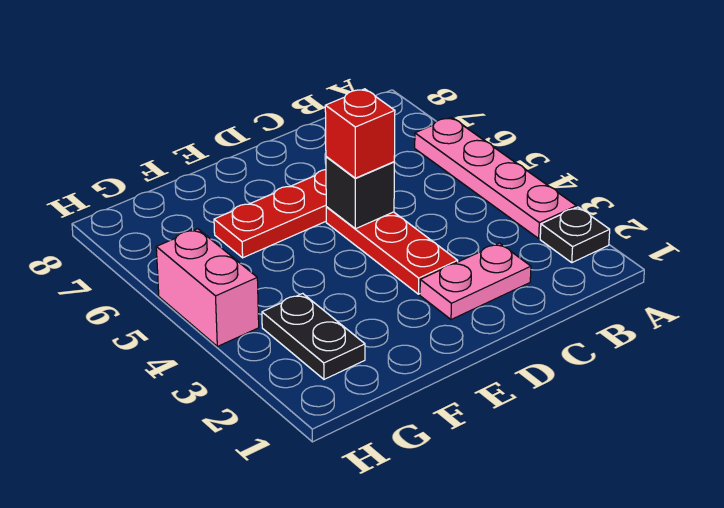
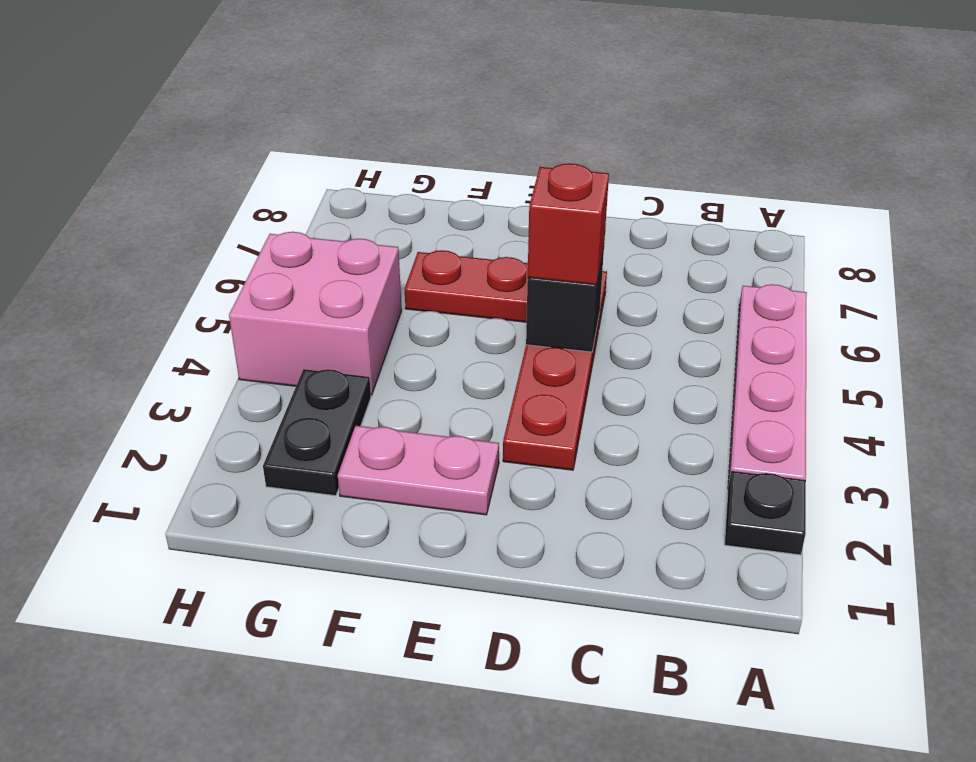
pink plate C2:D2 level 1 -> pink plate E2:F2 level 1
pink brick H4:H5 level 1 -> pink brick G4:H5 level 1

